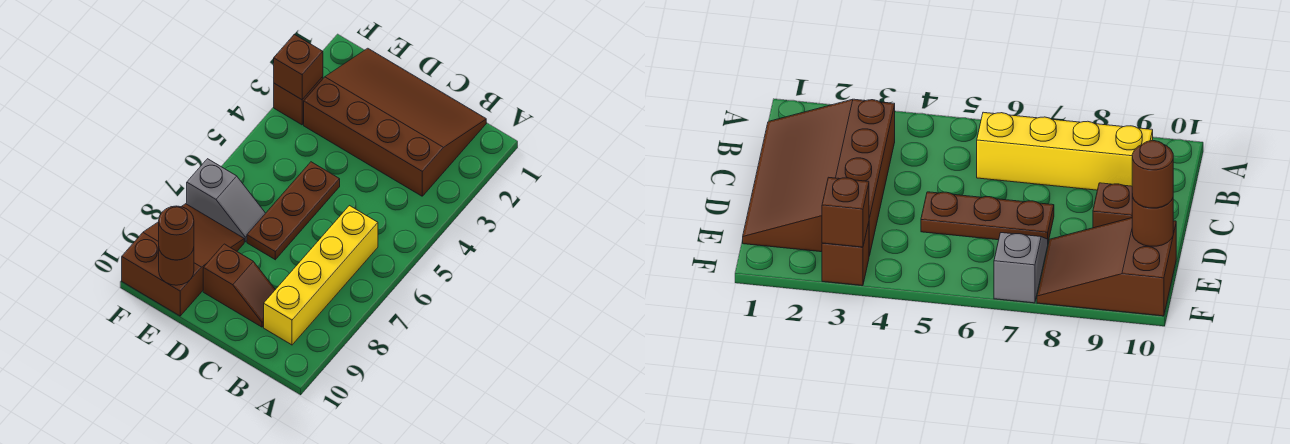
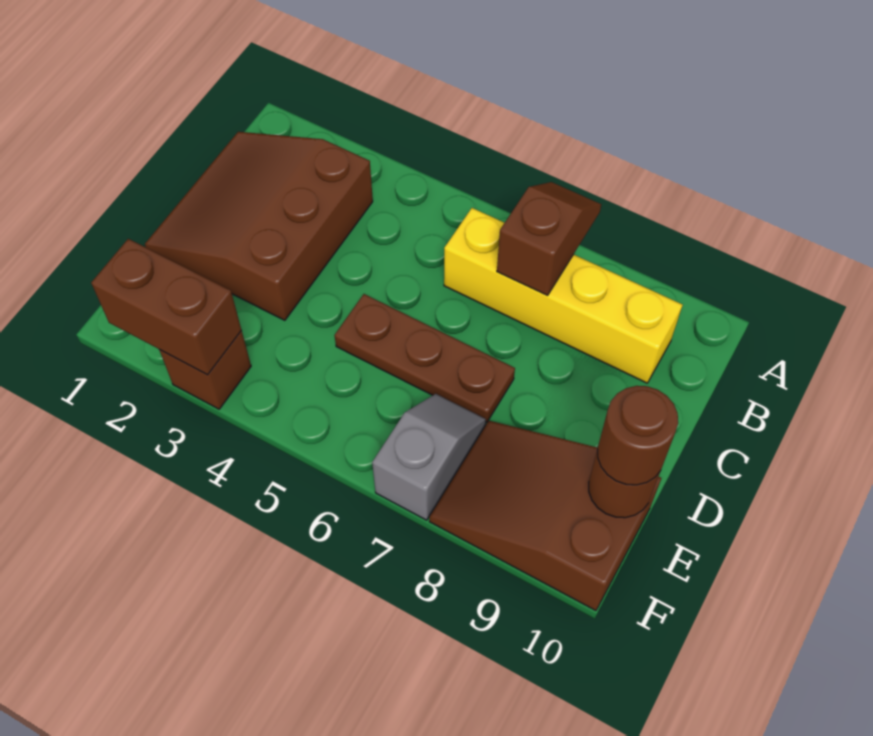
brown slope B1:E3 level 1 top 3 -> brown slope B1:D3 level 1 top 3
brown slope C9:D9 level 1 top D -> brown slope A7:B7 level 2 top B
brown brick F3 level 2 -> brown brick F2:F3 level 2

